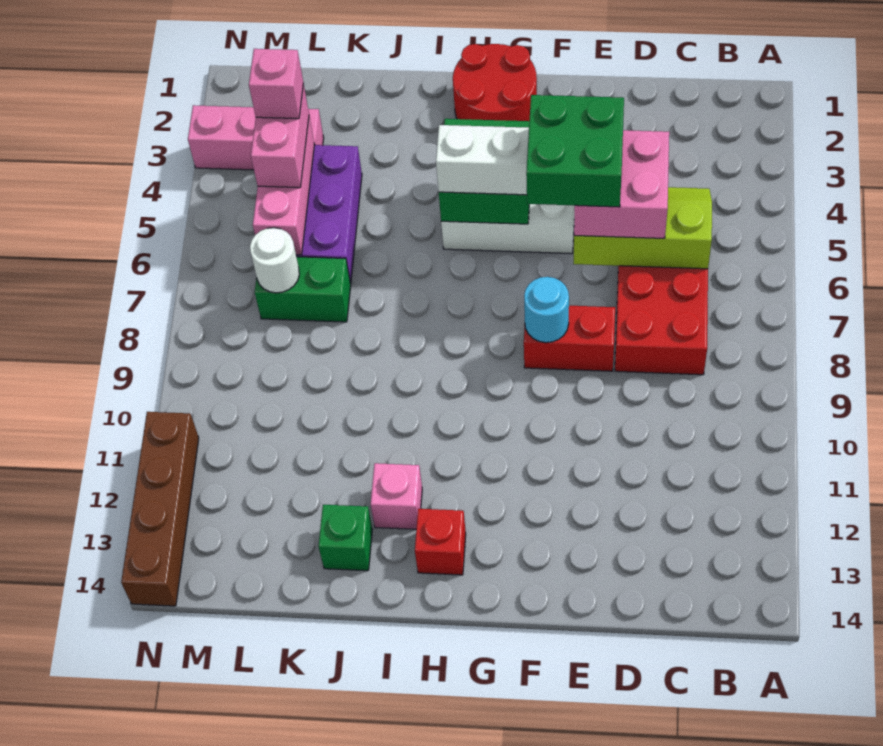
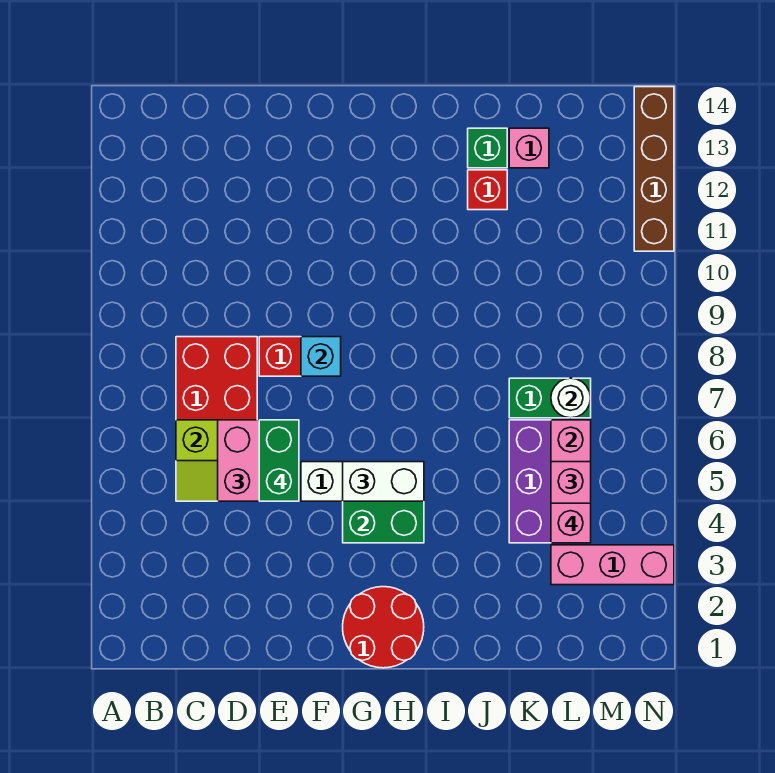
green brick E5:F6 level 4 -> green brick E5:E6 level 4
cyan round brick F8 level 2 -> cyan brick F8 level 2
red brick H13 level 1 -> red brick J12 level 1
pink brick I12 level 1 -> pink brick K13 level 1

